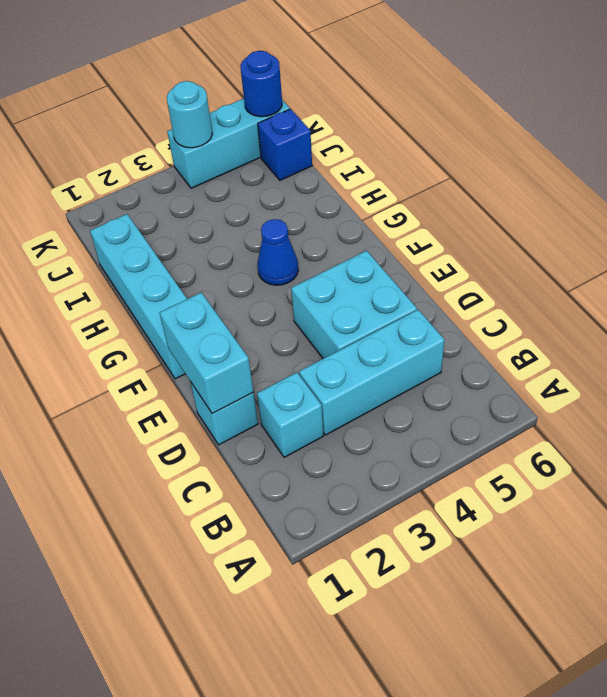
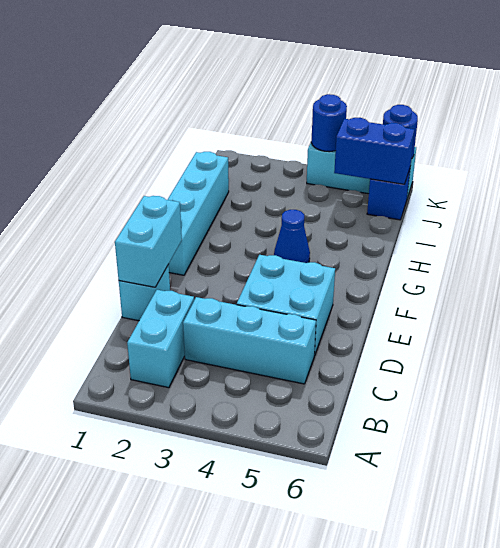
cyan brick C2 level 1 -> cyan brick B2:C2 level 1
none -> blue brick J5:J6 level 2
cyan round brick K4 level 2 -> blue round brick K4 level 2

